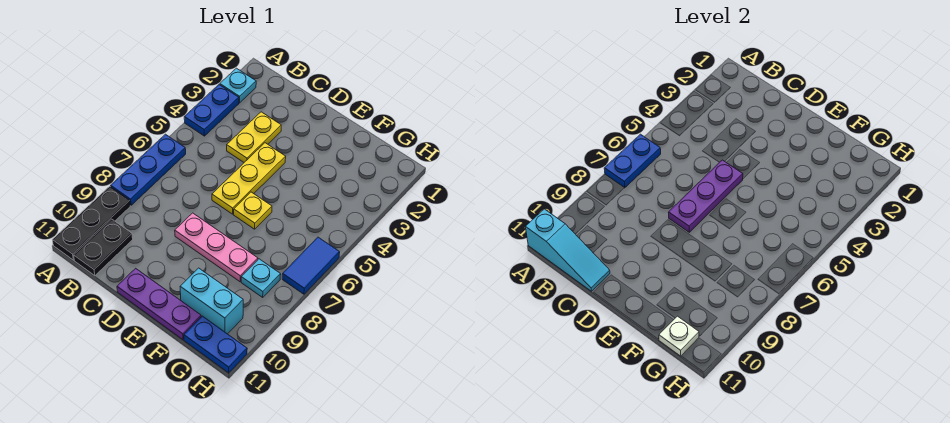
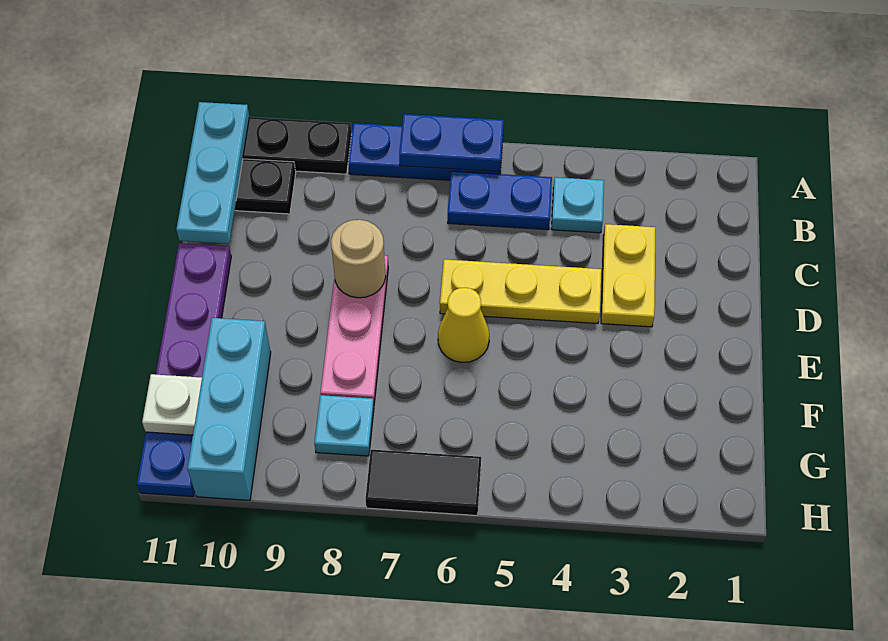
cyan plate A2 level 1 -> cyan plate B4 level 1
blue plate A3:A4 level 1 -> blue plate B5:B6 level 1
cyan slope A11:C11 level 2 top A -> cyan plate A11:C11 level 2
yellow plate C3:C4 level 1 -> yellow plate C3:D3 level 1
purple plate D5:D7 level 2 -> none
none -> tan round brick D8 level 2
yellow plate E6 level 1 -> yellow cone E6 level 1
cyan brick F10:G10 level 1 -> cyan brick F10:H10 level 1
blue tile H6:H7 level 1 -> black tile H6:H7 level 1

